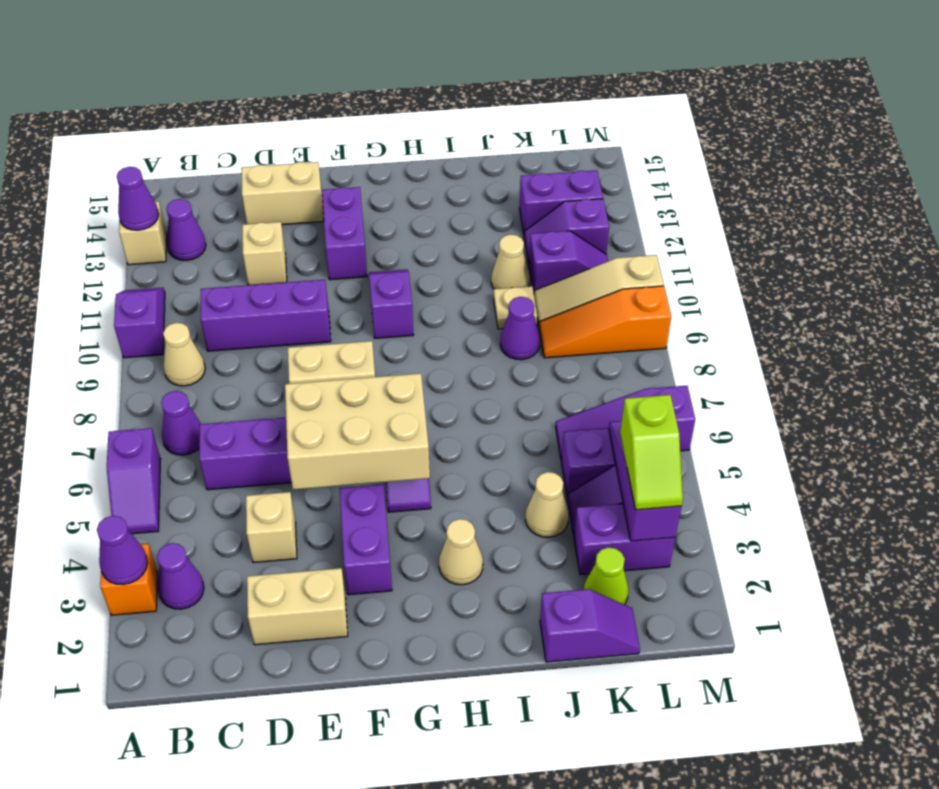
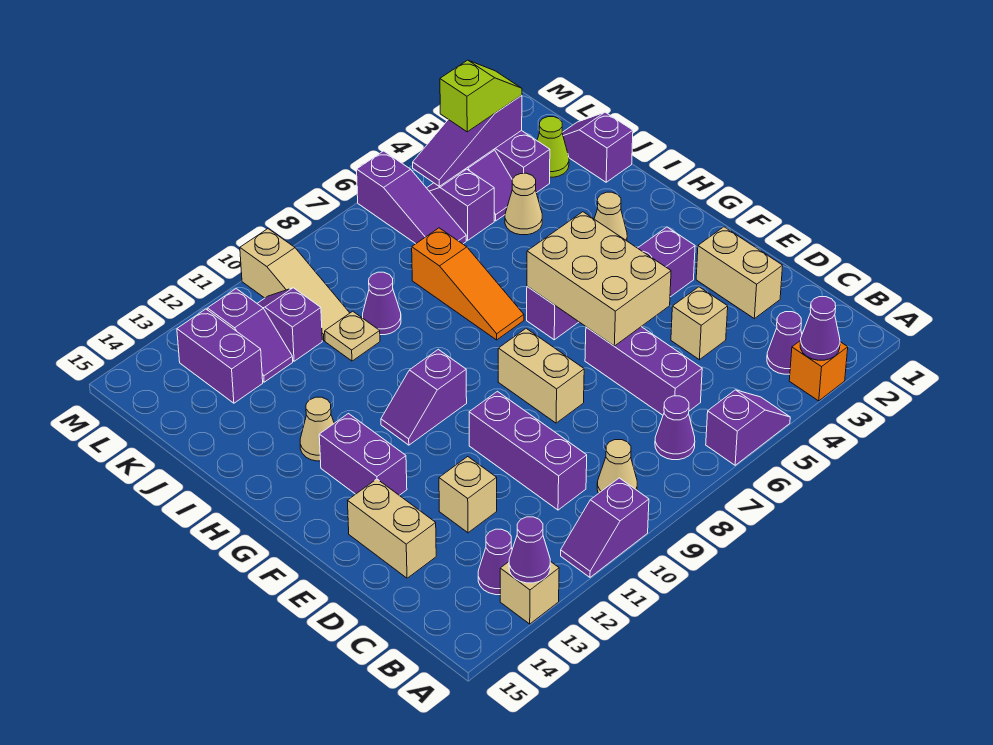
purple brick F12:F13 level 1 -> purple brick F13:G13 level 1
tan cone J11 level 1 -> tan cone H13 level 1
orange slope K9:M9 level 1 top M -> orange slope H7:J7 level 1 top J

